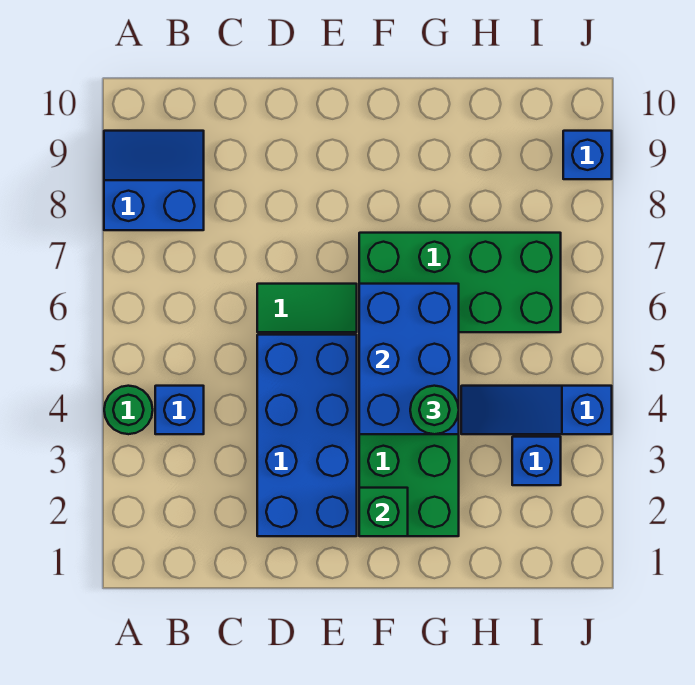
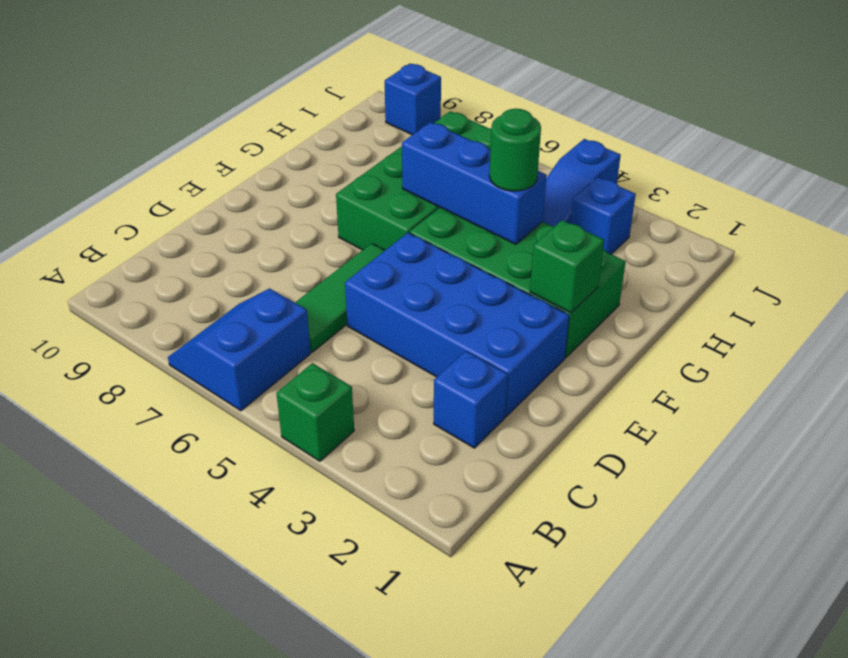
green round brick A4 level 1 -> green brick A4 level 1
blue slope A8:B9 level 1 top 8 -> blue slope A6:B7 level 1 top 6
blue brick B4 level 1 -> blue brick C2 level 1
green tile D6:E6 level 1 -> green tile C6:E6 level 1
blue brick F4:G6 level 2 -> blue brick G4:G6 level 2

